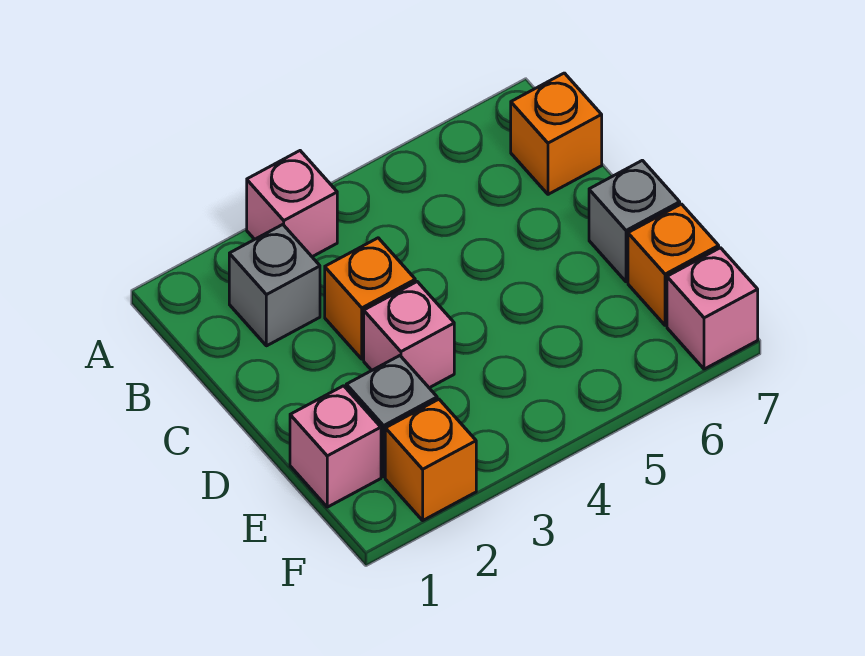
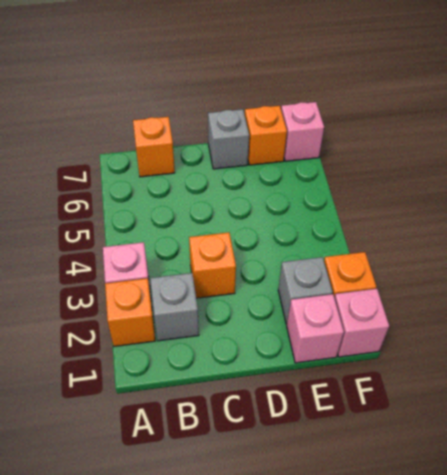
none -> orange brick A2 level 1
pink brick D3 level 1 -> pink brick F1 level 1

